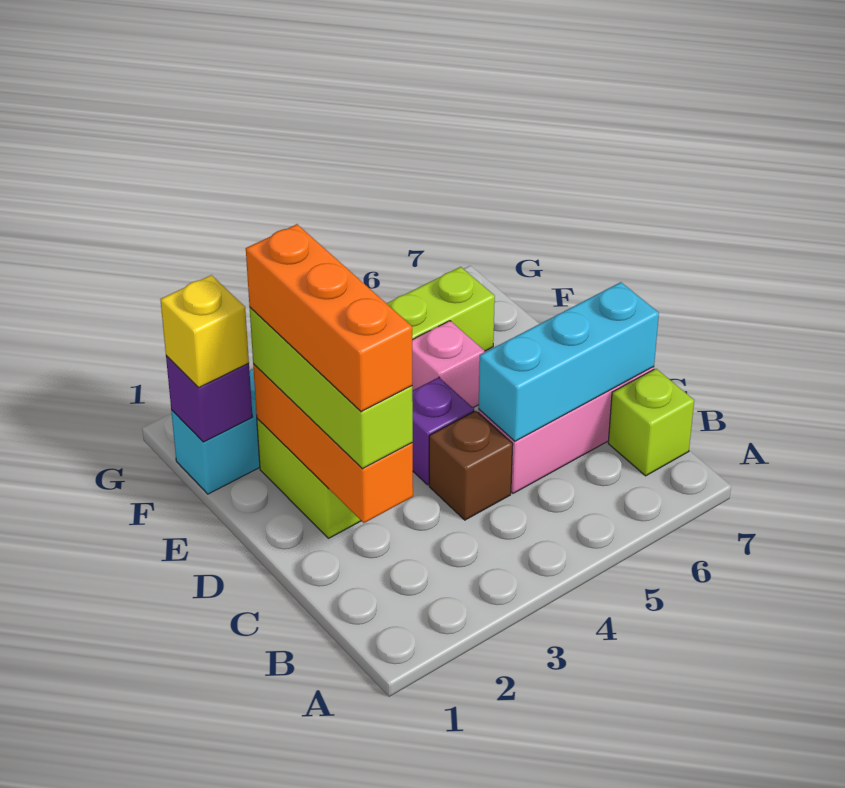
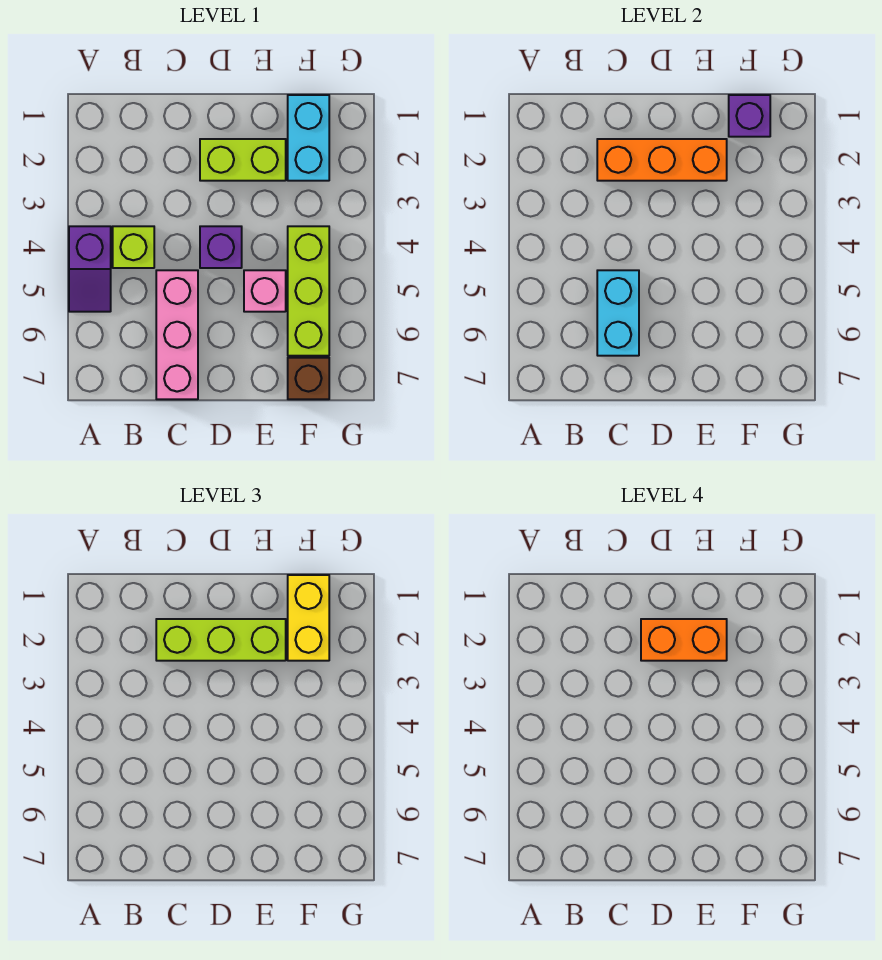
none -> purple slope A4:A5 level 1 top 4
lime brick B7 level 1 -> lime brick B4 level 1
orange brick C2:E2 level 4 -> orange brick D2:E2 level 4
brown brick C4 level 1 -> brown brick F7 level 1
cyan brick C5:C7 level 2 -> cyan brick C5:C6 level 2
yellow brick F1 level 3 -> yellow brick F1:F2 level 3

